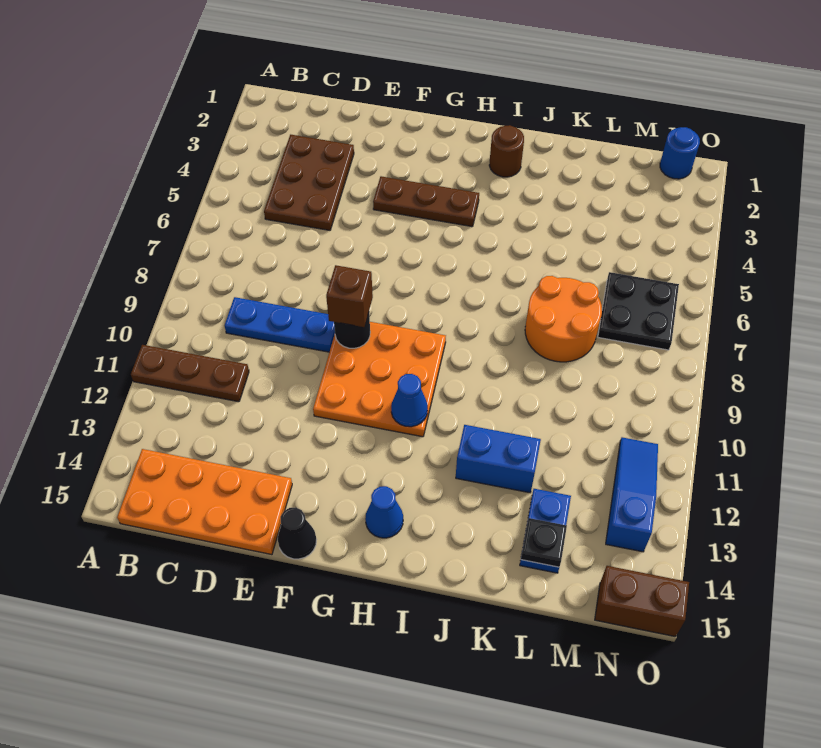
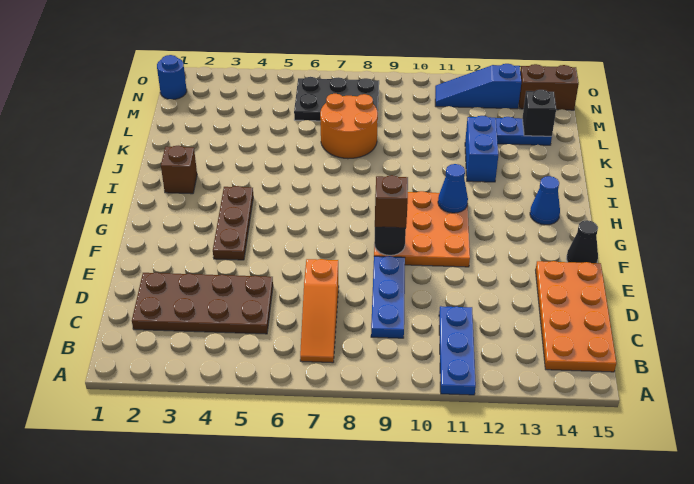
brown plate A11:C11 level 1 -> blue plate A11:C11 level 1
none -> orange slope B7:D7 level 1 top D
brown plate C3:D5 level 1 -> brown plate C2:D5 level 1
brown round brick I2 level 1 -> brown brick I2 level 1
black plate L14 level 2 -> black brick L14 level 2
black plate M6:N7 level 1 -> black plate M6:N8 level 1
brown brick N15:O15 level 1 -> brown brick N14:N15 level 1

